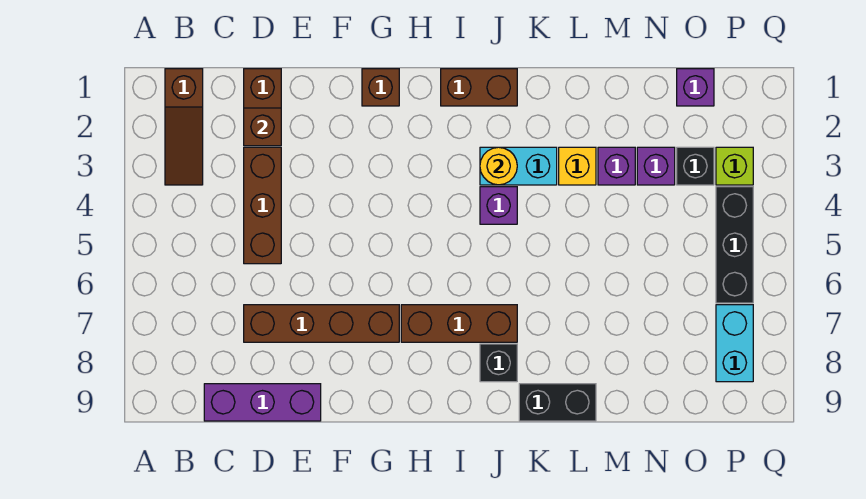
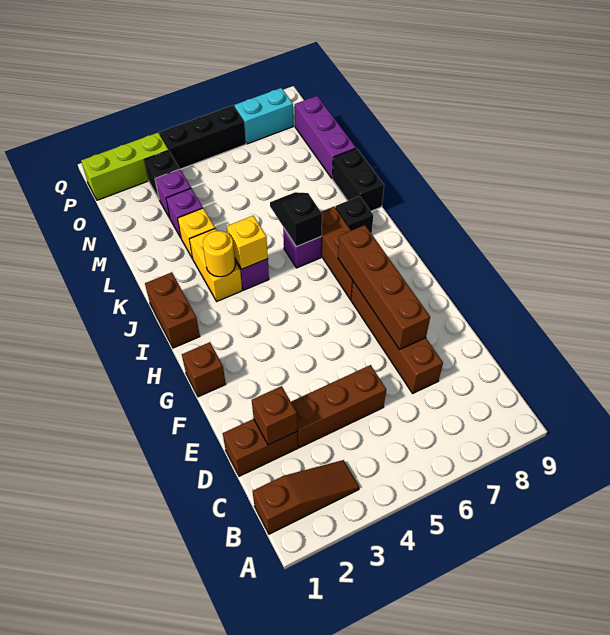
purple brick C9:E9 level 1 -> purple brick M9:O9 level 1
none -> brown brick E7:H7 level 2
cyan brick J3:K3 level 1 -> yellow brick J3:K3 level 1
none -> yellow brick J4 level 2
none -> black slope J6:K6 level 2 top J
purple brick O1 level 1 -> purple brick J6 level 1
lime brick P3 level 1 -> lime brick P1:P3 level 1

